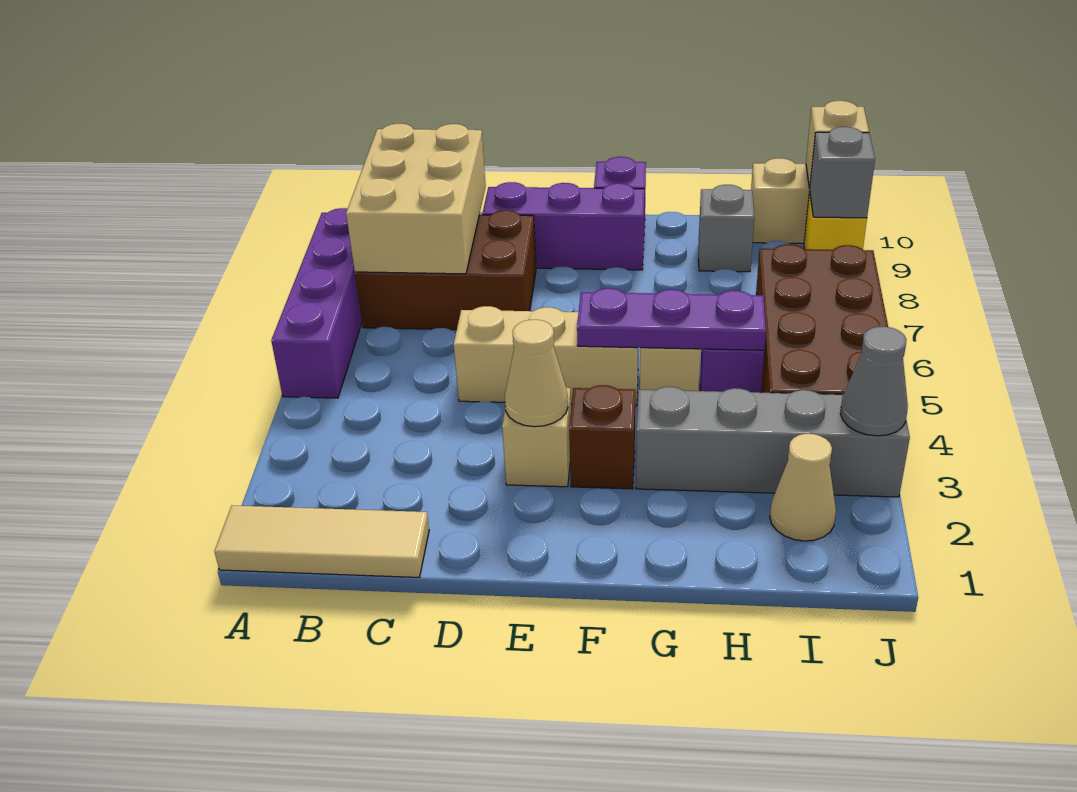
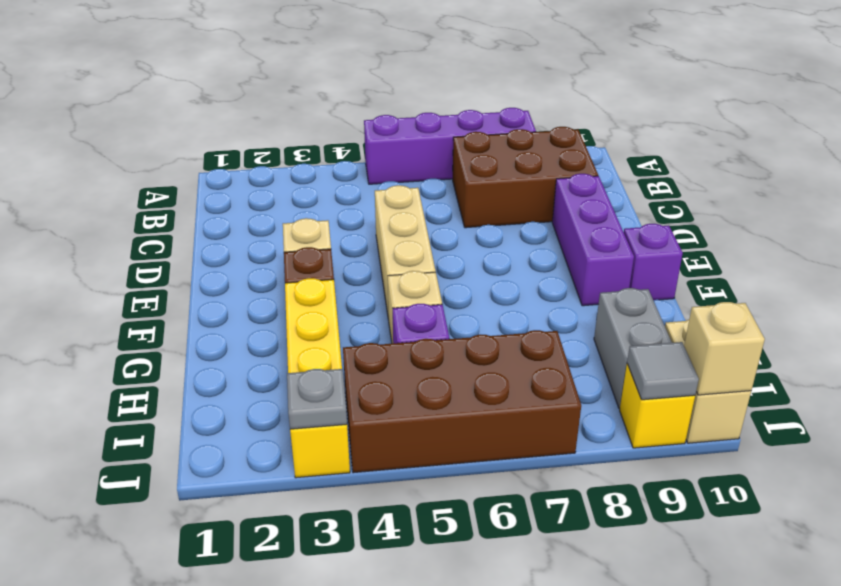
tan tile A1:C1 level 1 -> none
brown brick B7:D8 level 1 -> brown brick B7:C9 level 1
tan brick B7:C9 level 2 -> none
tan cone E3 level 2 -> none
purple plate F5:H5 level 2 -> none
grey brick G3:J3 level 1 -> yellow brick G3:J3 level 1
grey brick H9 level 1 -> grey brick H9:I9 level 1
tan cone I2 level 1 -> none
grey cone J3 level 2 -> grey plate J3 level 2
grey brick J9 level 2 -> grey tile J9 level 2

